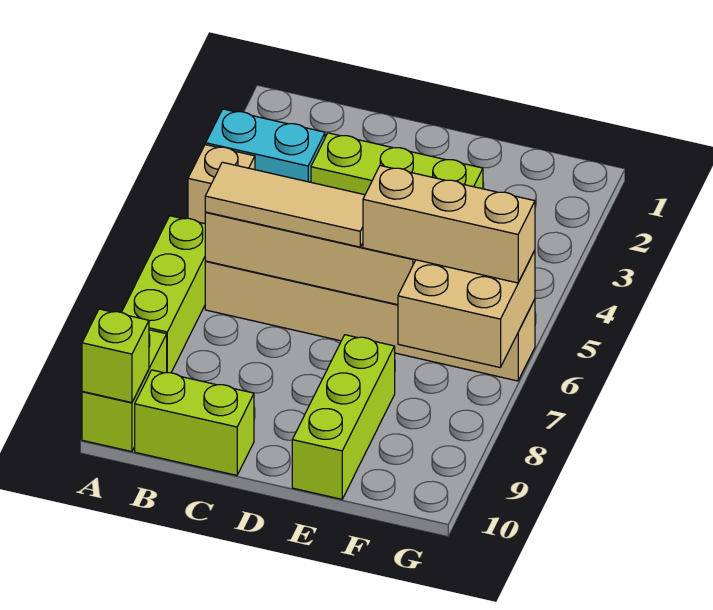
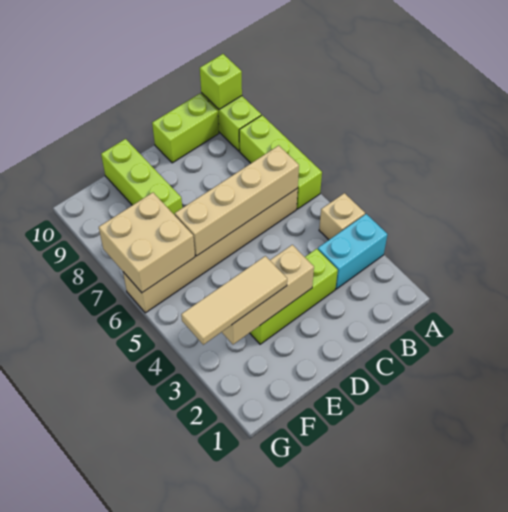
tan tile B6:D6 level 3 -> tan tile E3:G3 level 3
tan brick E6:G6 level 3 -> tan brick D3:F3 level 2

